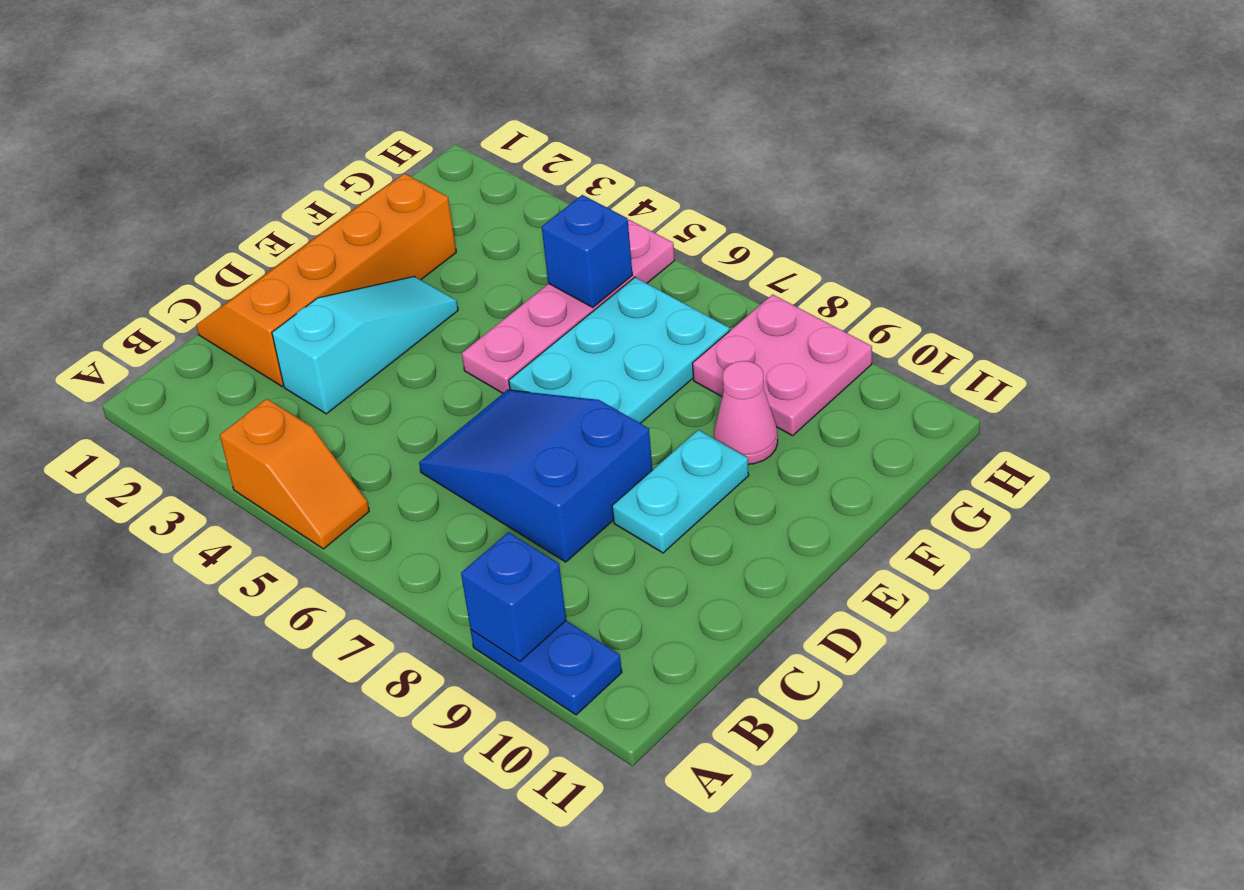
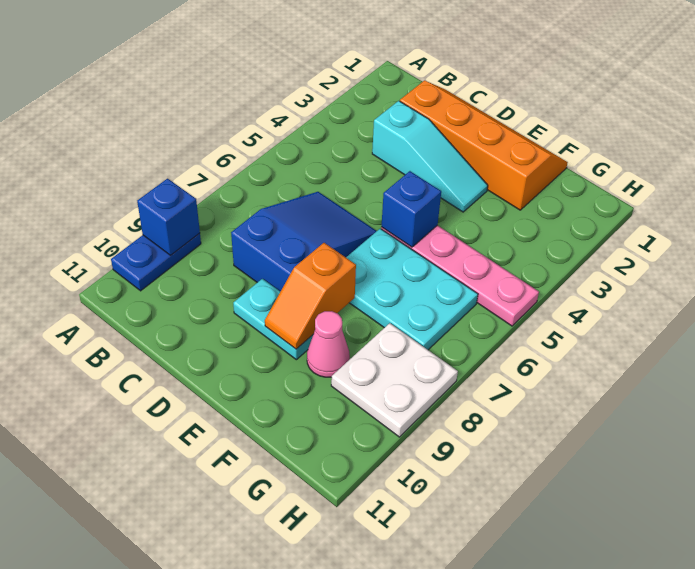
orange slope A4:A5 level 1 top 4 -> orange slope E8:E9 level 2 top 8
blue brick G5 level 2 -> blue brick E5 level 2
pink plate G8:H9 level 1 -> white plate G8:H9 level 1

